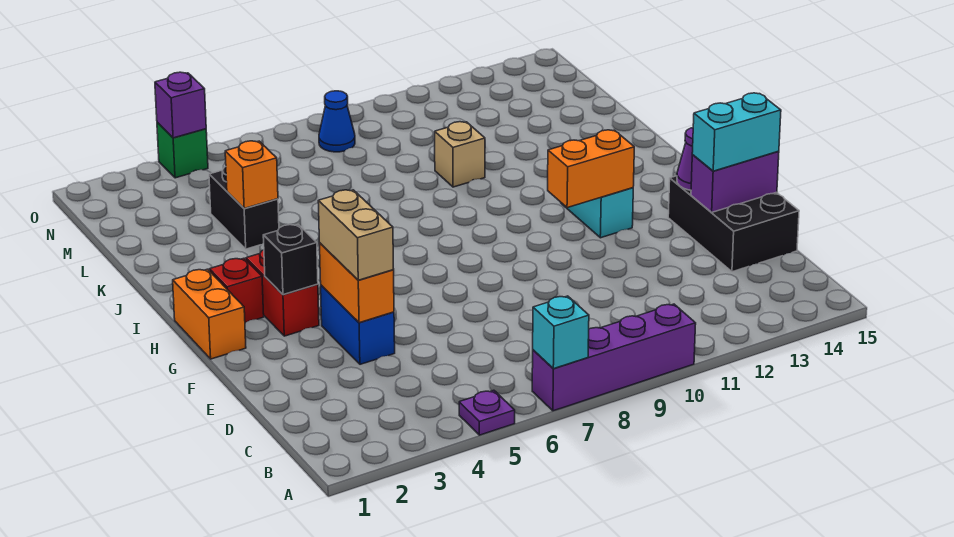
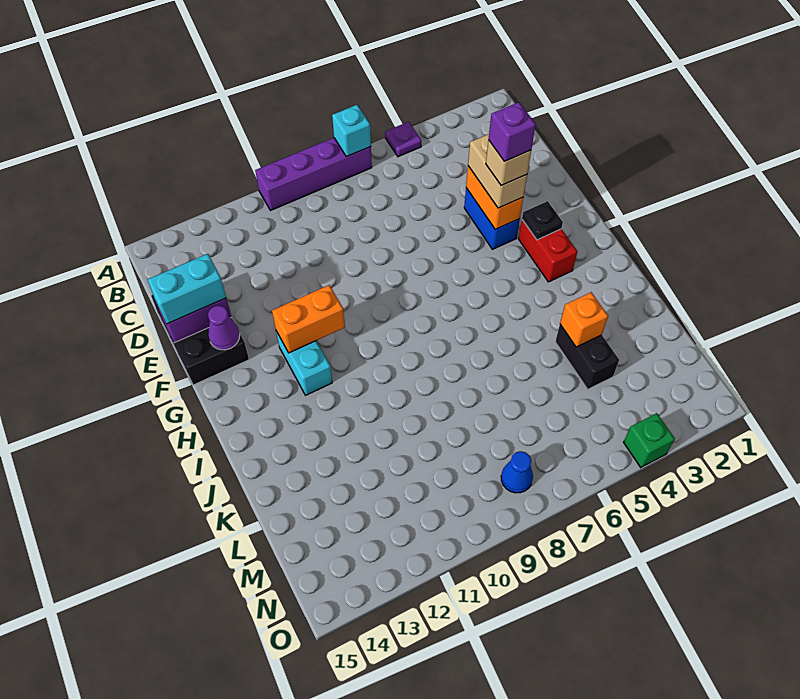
orange brick G1:H1 level 1 -> none
black brick G3 level 2 -> black plate G3 level 2
red brick H2 level 1 -> none
tan brick K10 level 1 -> tan brick F4 level 4
purple brick O4 level 2 -> purple brick F4 level 5

